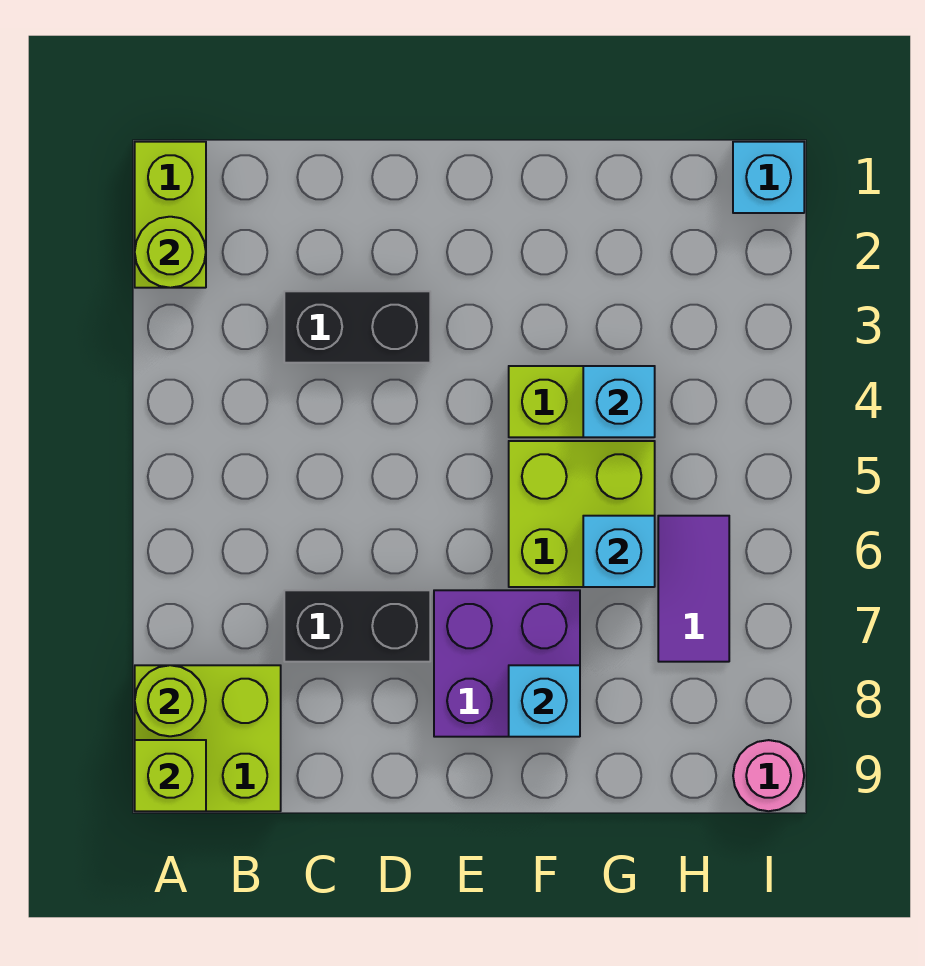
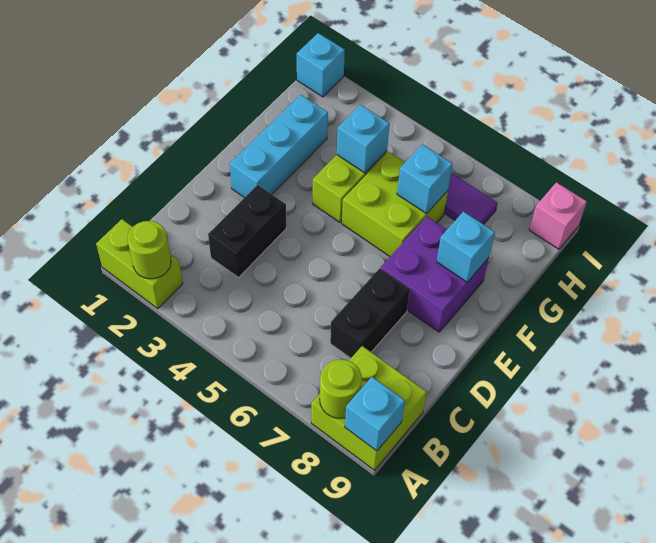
lime brick A9 level 2 -> cyan brick A9 level 2
none -> cyan brick E2:G2 level 1
pink round brick I9 level 1 -> pink brick I9 level 1

